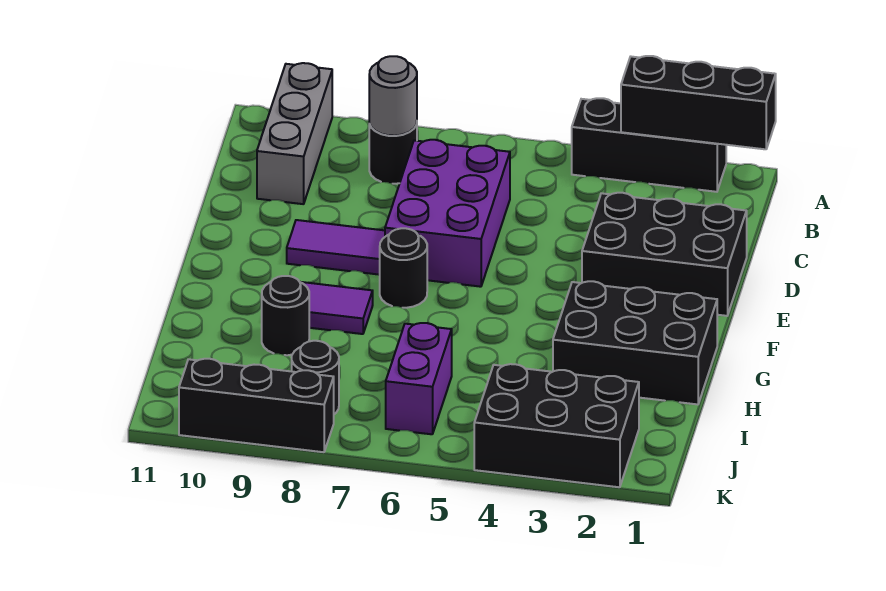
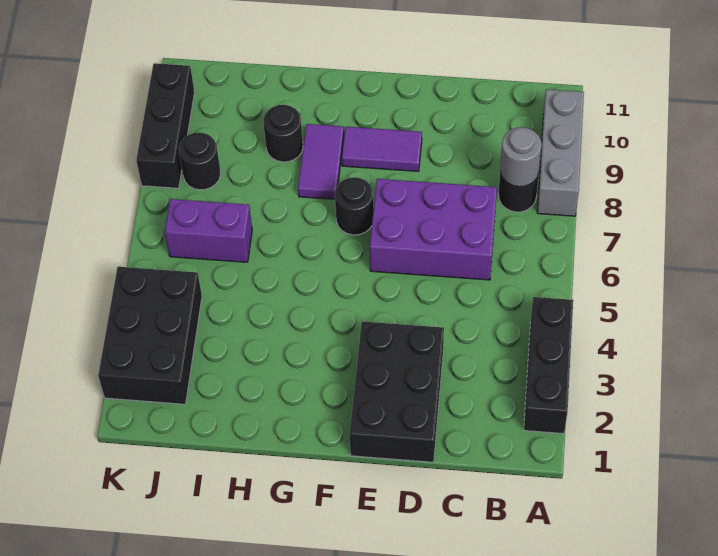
black brick A1:A3 level 2 -> none
grey brick A10:C10 level 1 -> grey brick A8:A10 level 1
purple tile E8:E9 level 1 -> purple tile E9:F9 level 1
black brick G1:H3 level 1 -> none

